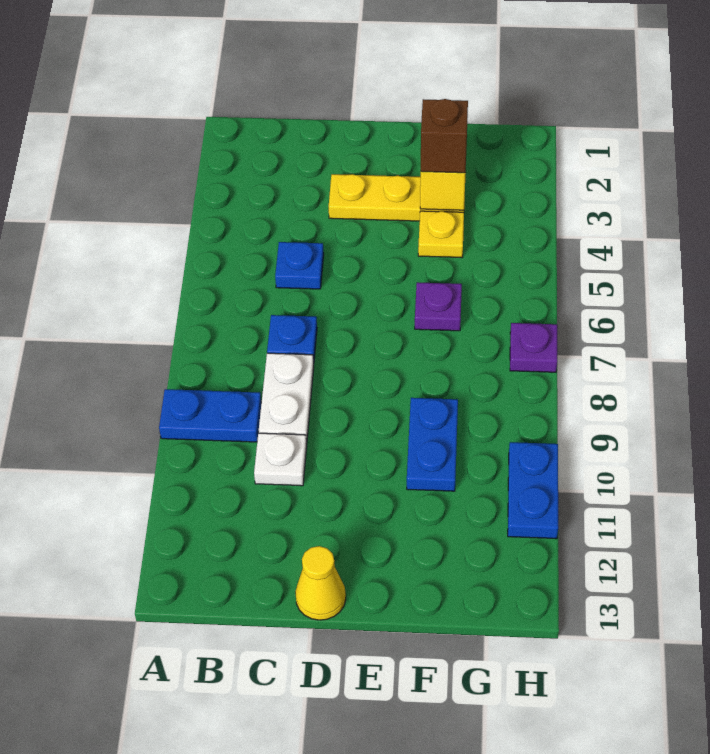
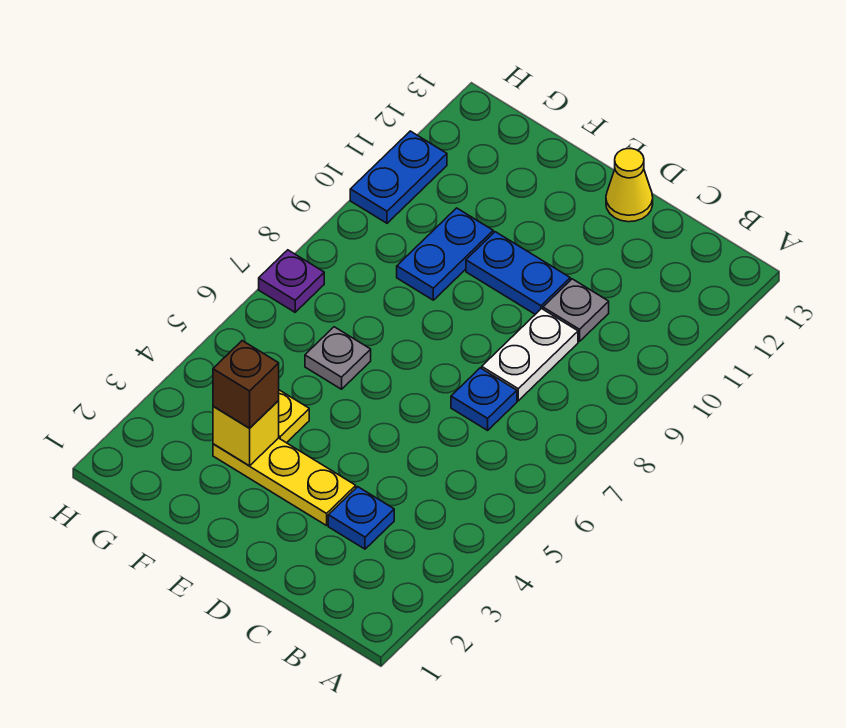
blue plate A9:B9 level 1 -> blue plate D10:E10 level 1
blue plate C5 level 1 -> blue plate C3 level 1
white plate C10 level 1 -> grey plate C10 level 1
purple plate F6 level 1 -> grey plate F6 level 1

